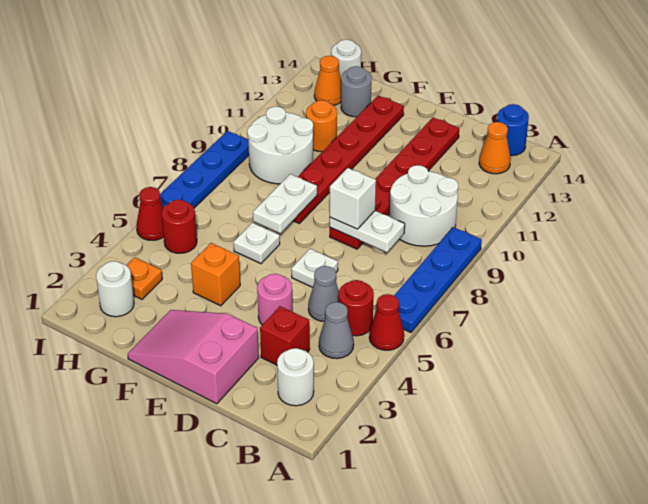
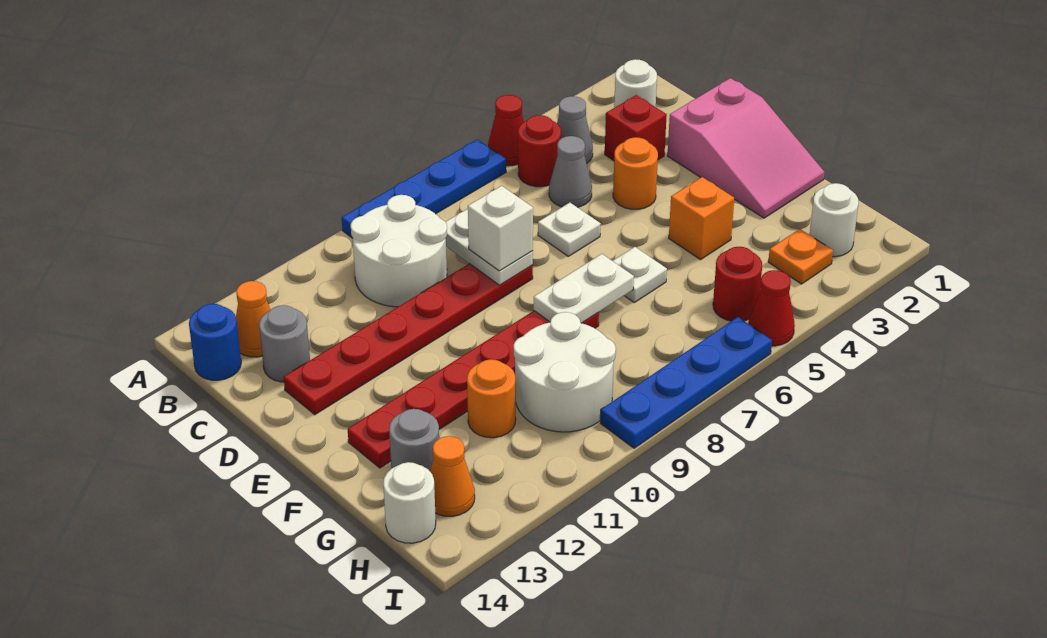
none -> grey round brick C13 level 1
pink round brick D4 level 1 -> orange round brick D4 level 1

